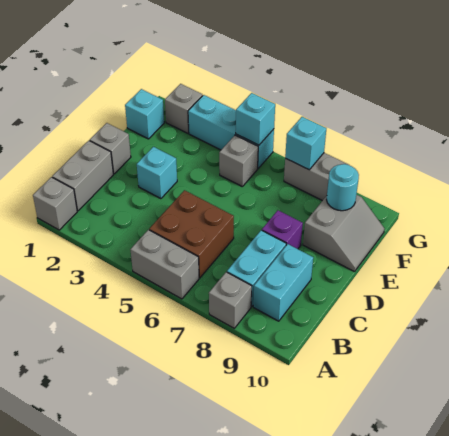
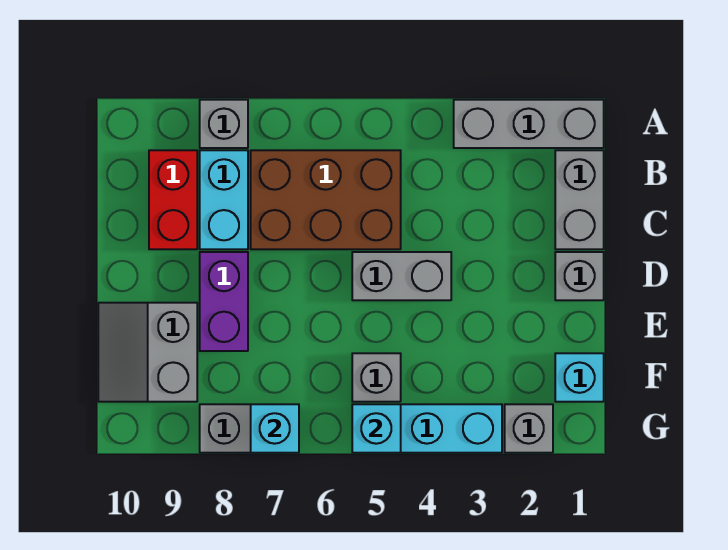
grey brick A1 level 1 -> grey brick A1:A3 level 1
grey brick A5:A6 level 1 -> grey brick D4:D5 level 1
brown brick B5:C6 level 1 -> brown brick B5:C7 level 1
cyan brick B9:C9 level 1 -> red brick B9:C9 level 1
cyan brick D3 level 1 -> none
purple brick D8 level 1 -> purple brick D8:E8 level 1
cyan round brick F9 level 2 -> none

